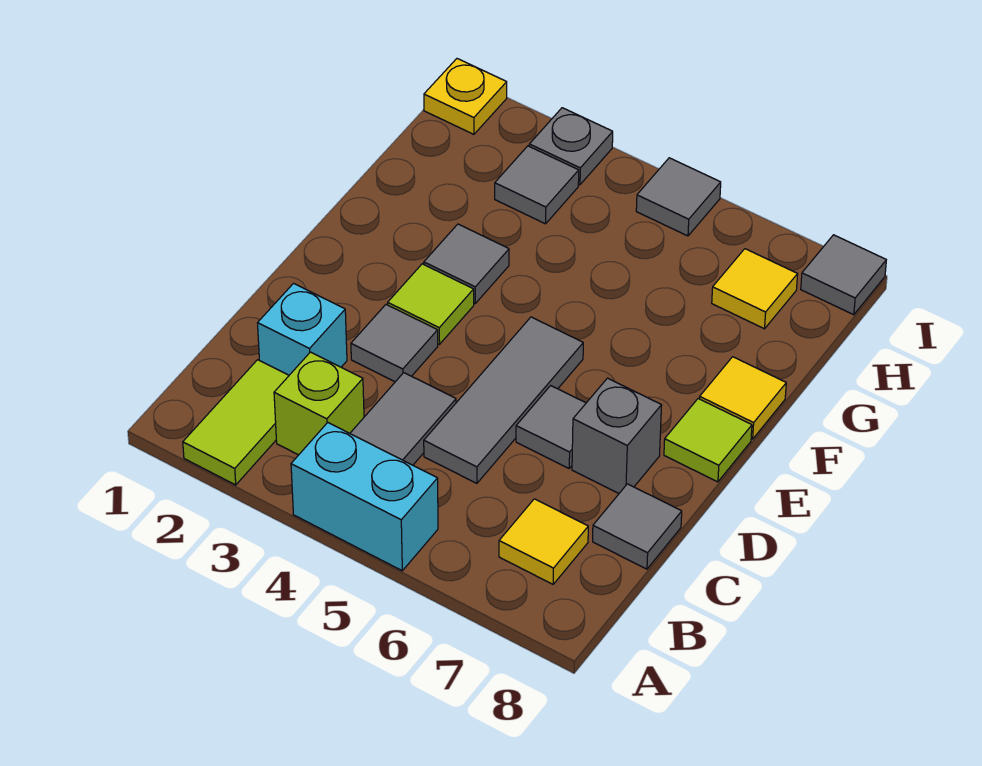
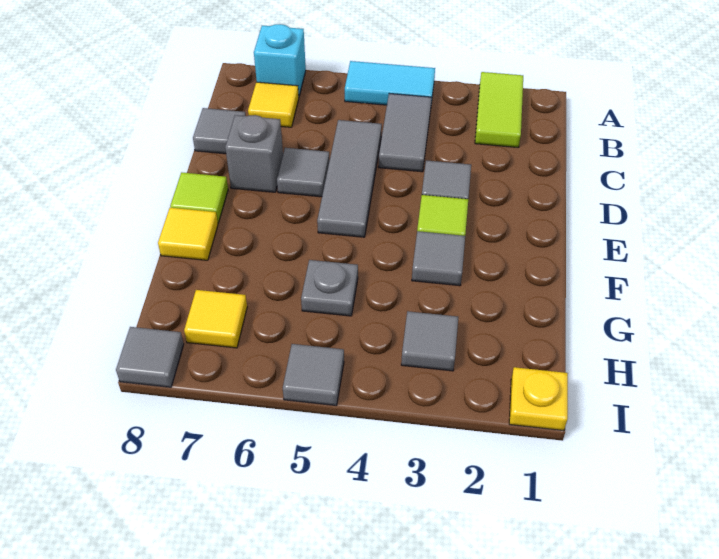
cyan brick A4:A5 level 1 -> cyan tile A4:A5 level 1
lime brick B3 level 1 -> none
cyan brick C2 level 1 -> cyan brick A7 level 1
grey plate I3 level 1 -> grey plate G5 level 1

